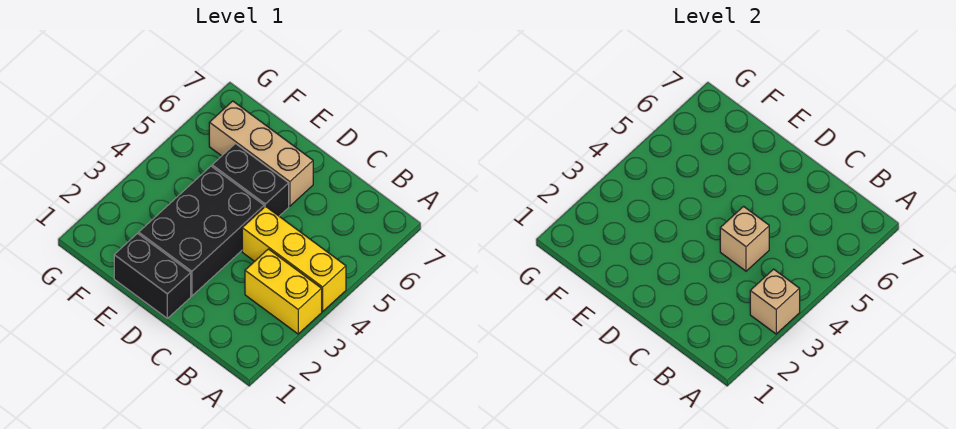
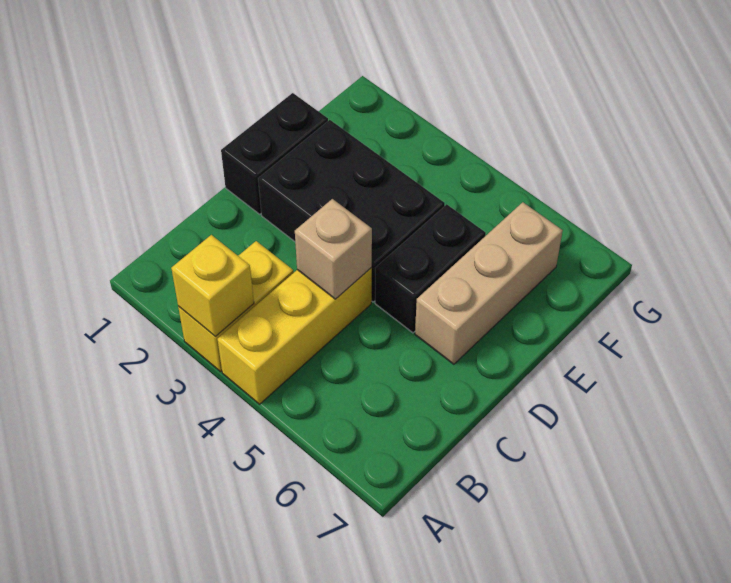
tan brick A3 level 2 -> yellow brick A3 level 2

